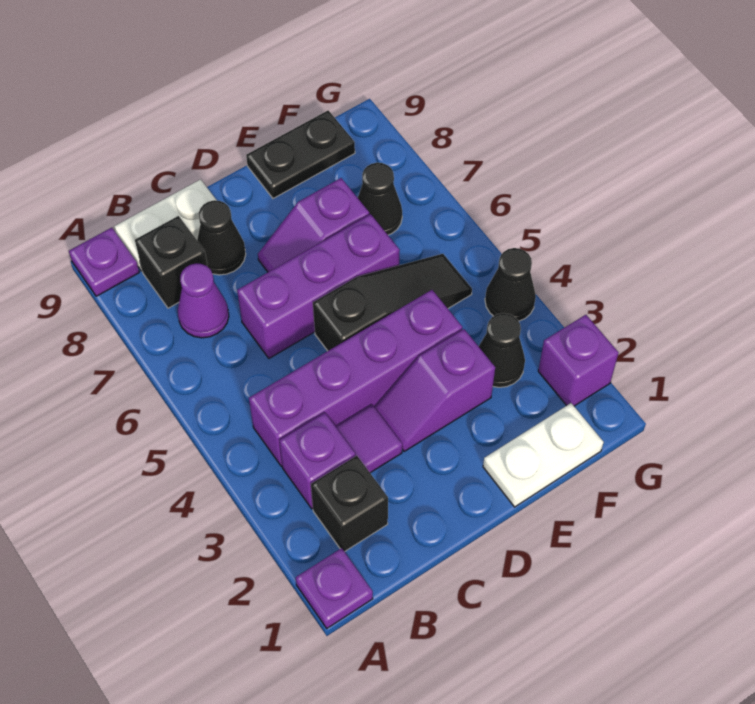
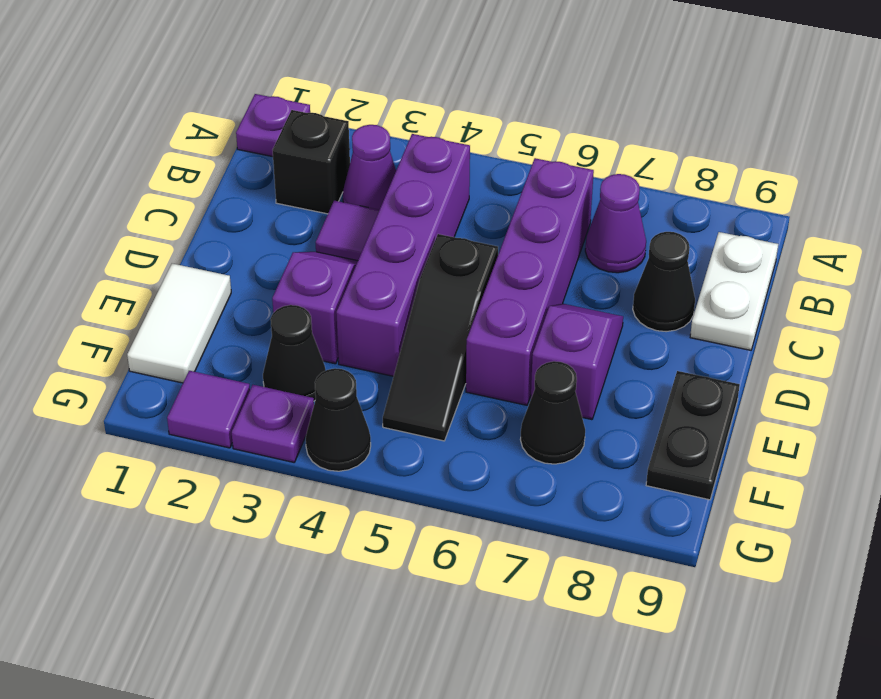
purple plate A9 level 1 -> purple plate G3 level 1
purple brick B3 level 1 -> purple cone B3 level 1
black brick B8 level 1 -> none
purple brick C6:E6 level 1 -> purple brick B6:E6 level 1
white plate E1:F1 level 1 -> white tile E1:F1 level 1
purple brick G2 level 1 -> purple tile G2 level 1

